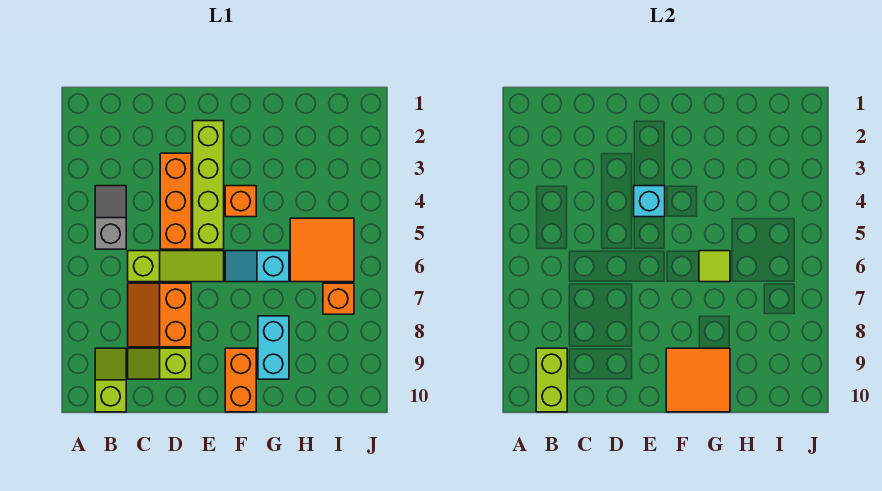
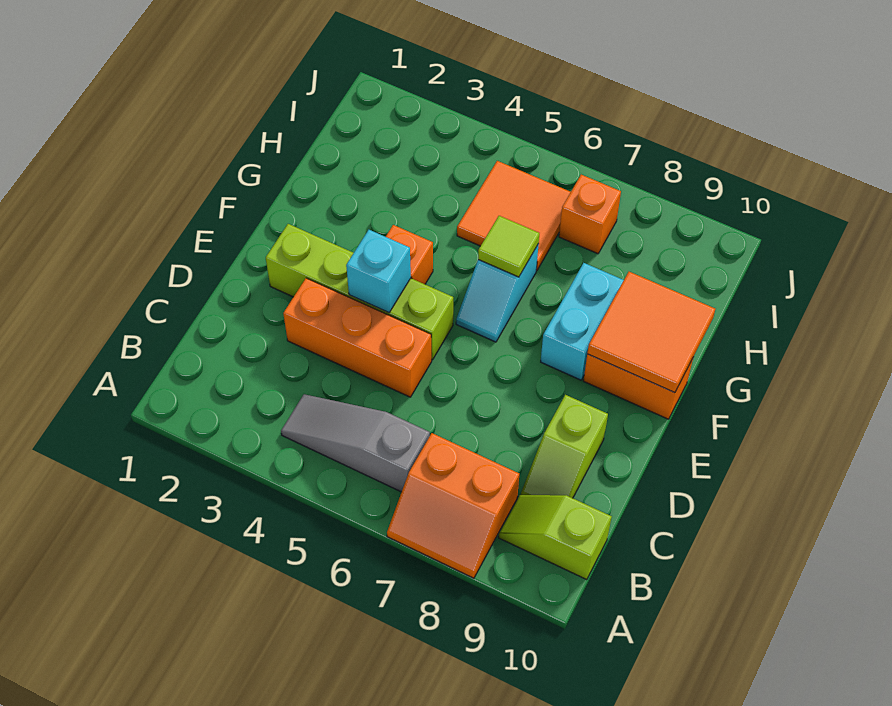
grey slope B4:B5 level 1 top 5 -> grey slope B4:B6 level 1 top 6
lime brick B9:B10 level 2 -> none
lime slope C6:E6 level 1 top C -> none
orange slope C7:D8 level 1 top D -> orange slope A7:B8 level 1 top B
cyan brick G8:G9 level 1 -> cyan brick F8:G8 level 1

